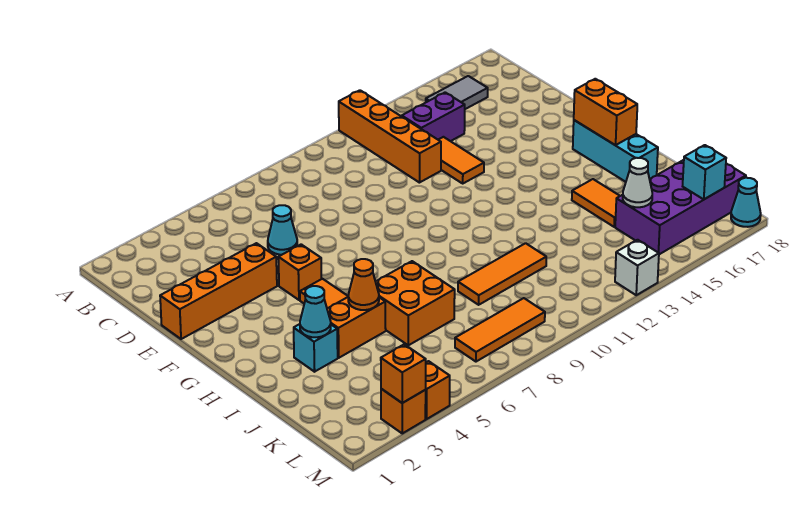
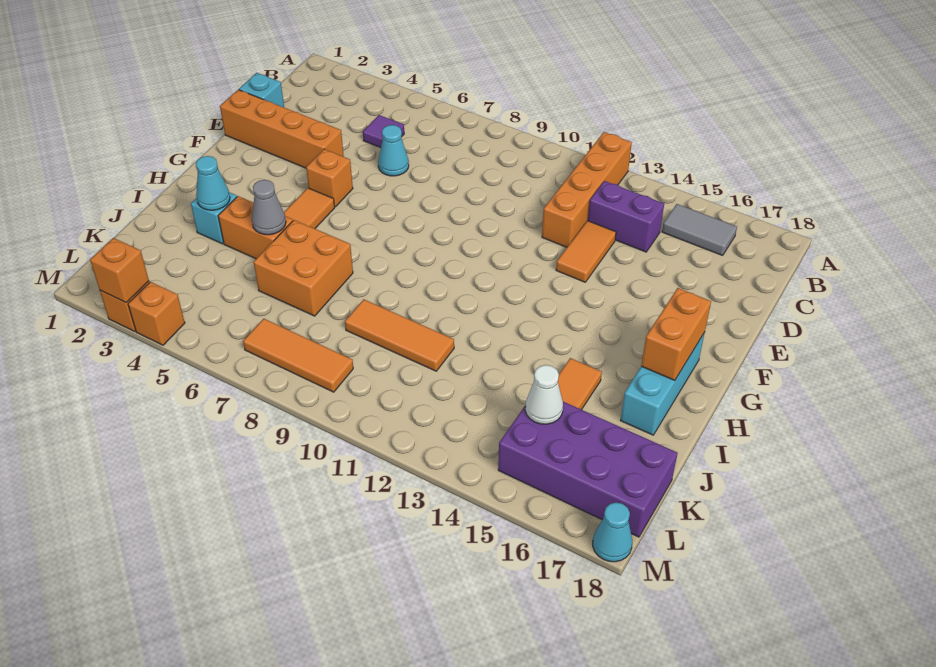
none -> purple tile C5 level 1
orange cone I5 level 2 -> grey cone I5 level 2
cyan brick L17 level 2 -> cyan brick D1 level 1
white brick M13 level 1 -> none

